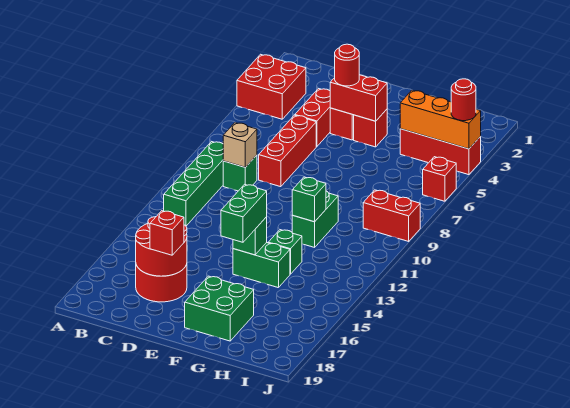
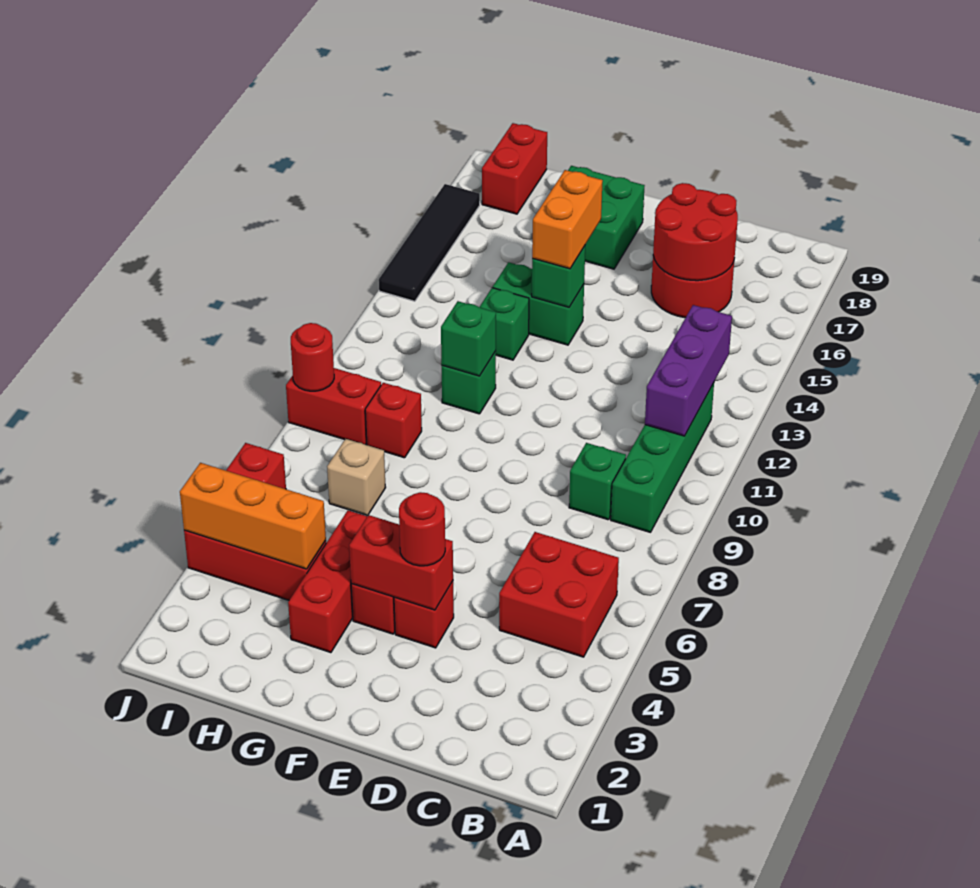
red brick A3:B4 level 1 -> red brick B5:C6 level 1
none -> purple brick B11:B13 level 2
tan brick C9 level 2 -> tan brick H7 level 1
red brick D4:D5 level 1 -> red brick I18:I19 level 1
red brick D6:D8 level 1 -> red brick G3:G5 level 1
red brick D17 level 3 -> red brick H9 level 1
green brick F14:F15 level 3 -> orange brick F14:F15 level 3
green brick G10:G11 level 1 -> green brick G11 level 1
red round brick J4 level 3 -> red round brick J9 level 2
none -> black tile J14:J17 level 1

